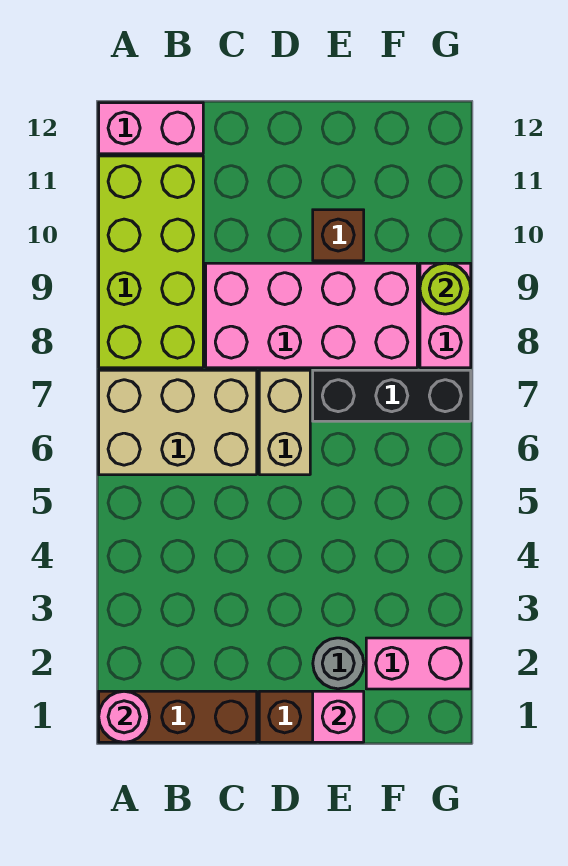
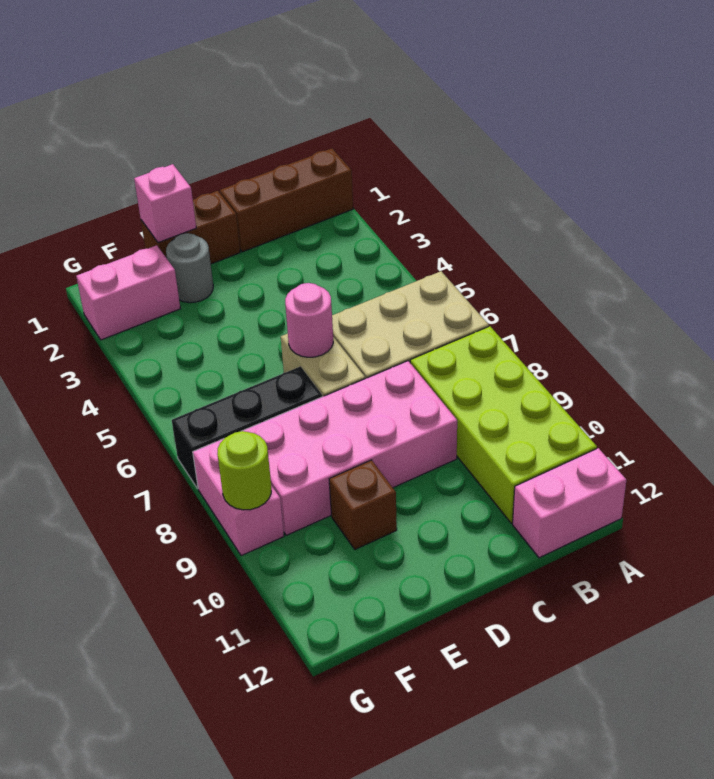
pink round brick A1 level 2 -> pink round brick D6 level 2

